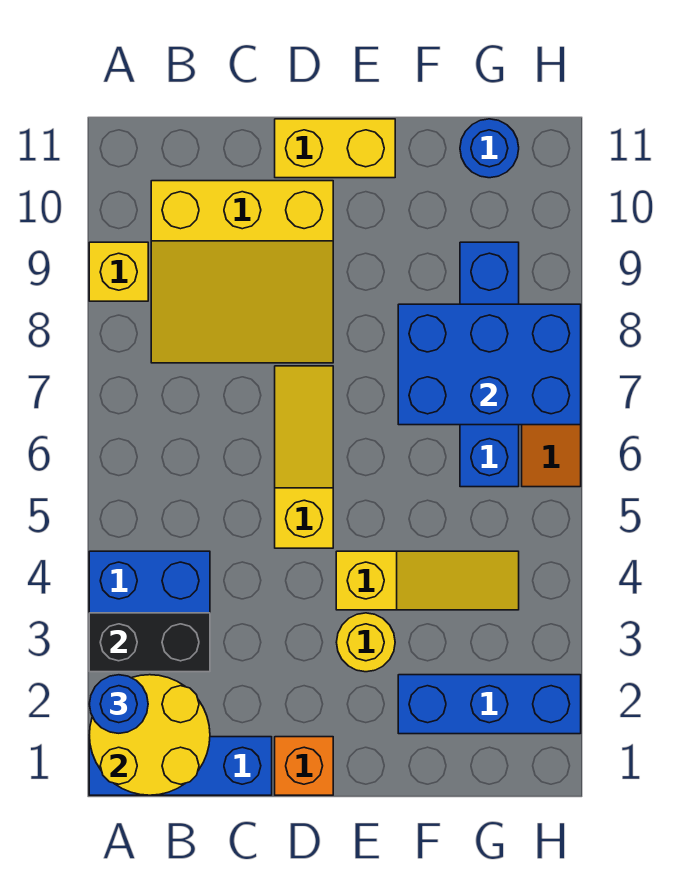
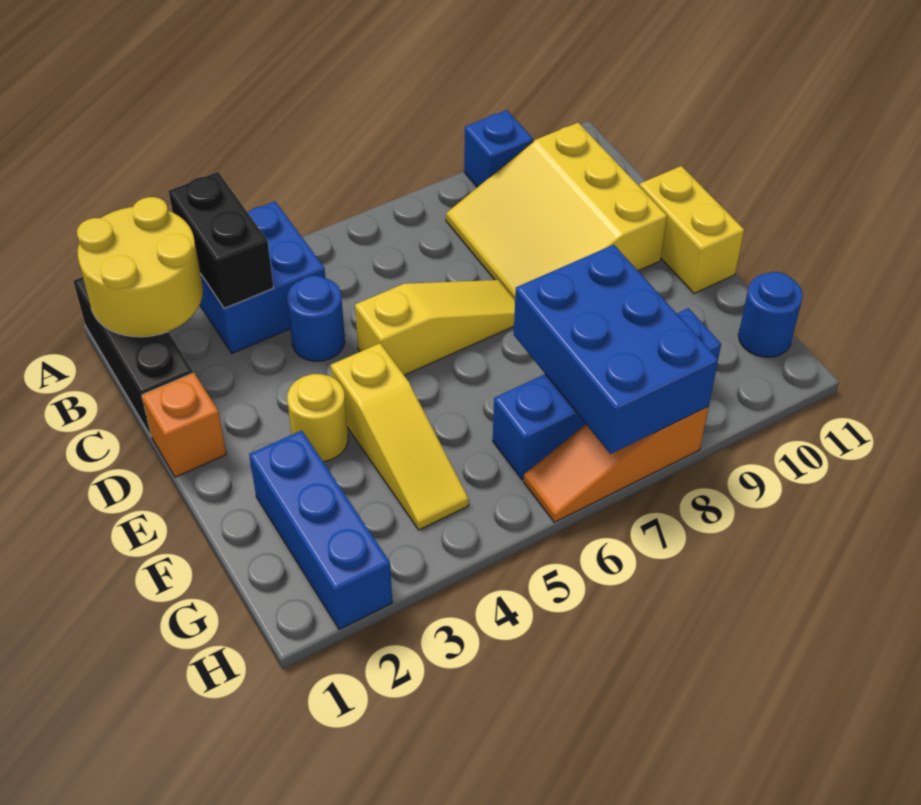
blue brick A1:C1 level 1 -> black brick A1:C1 level 1
blue round brick A2 level 3 -> blue round brick C4 level 1
yellow brick A9 level 1 -> blue brick A9 level 1

